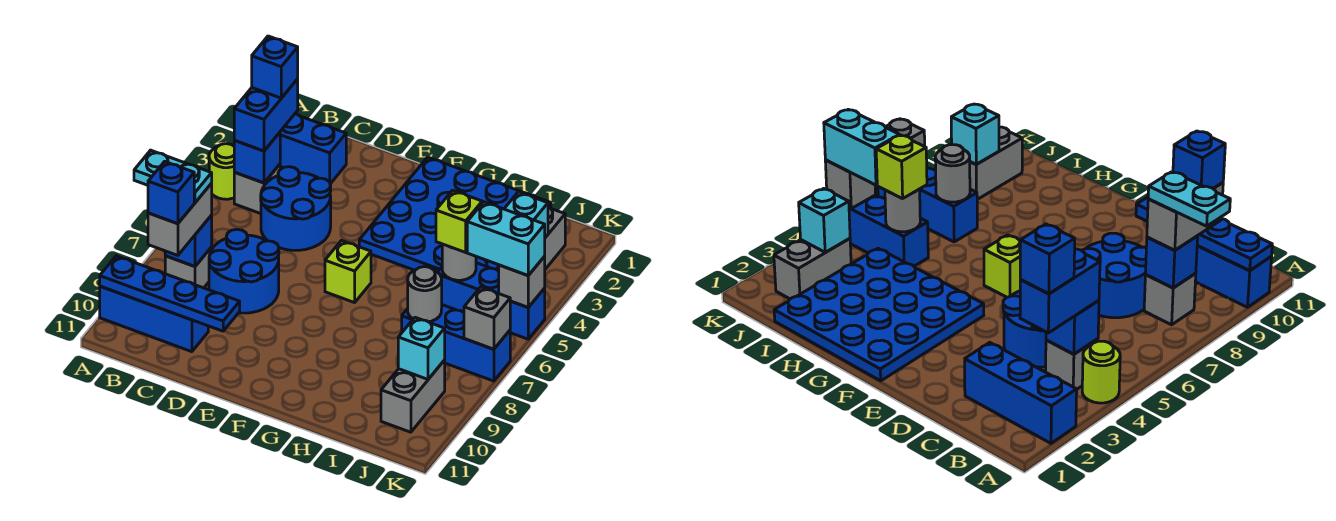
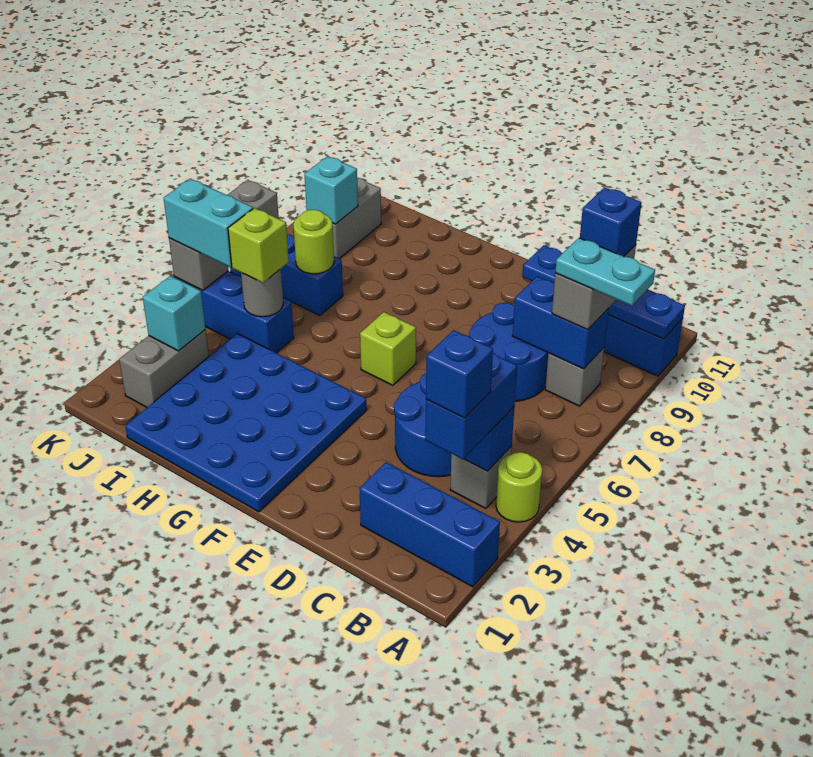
blue brick B8 level 2 -> blue brick B8:C8 level 2
grey round brick I7 level 2 -> lime round brick I7 level 2

